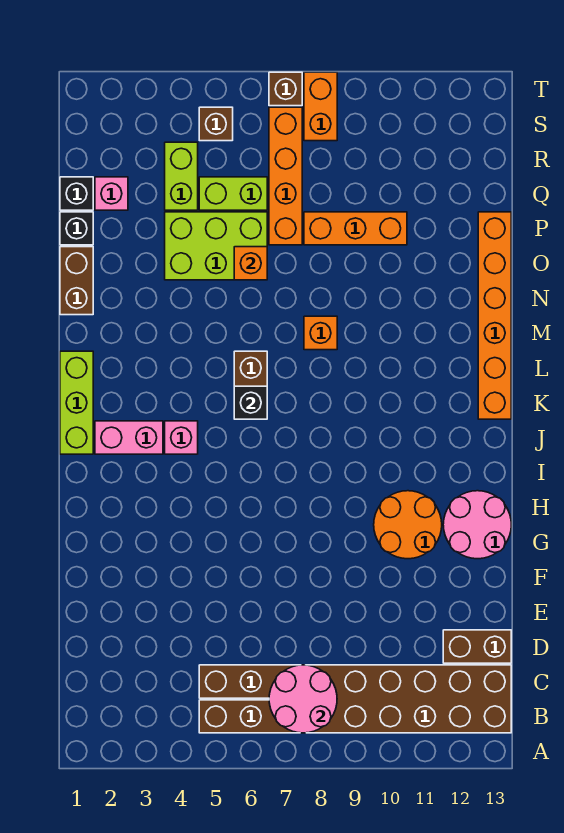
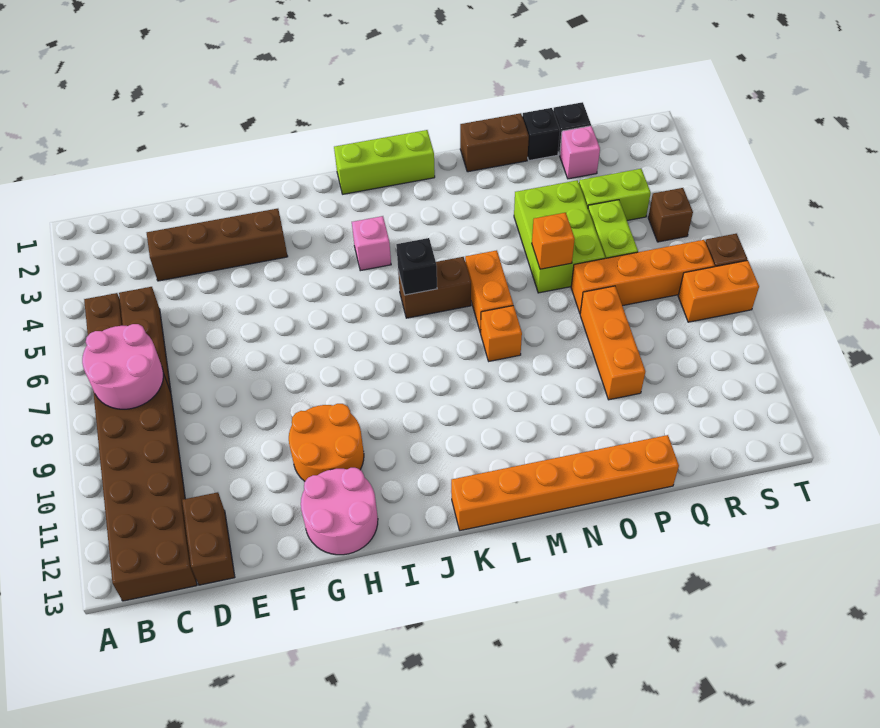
none -> brown brick D3:G3 level 1
pink brick J2:J3 level 1 -> none
none -> orange brick M6:M7 level 1

